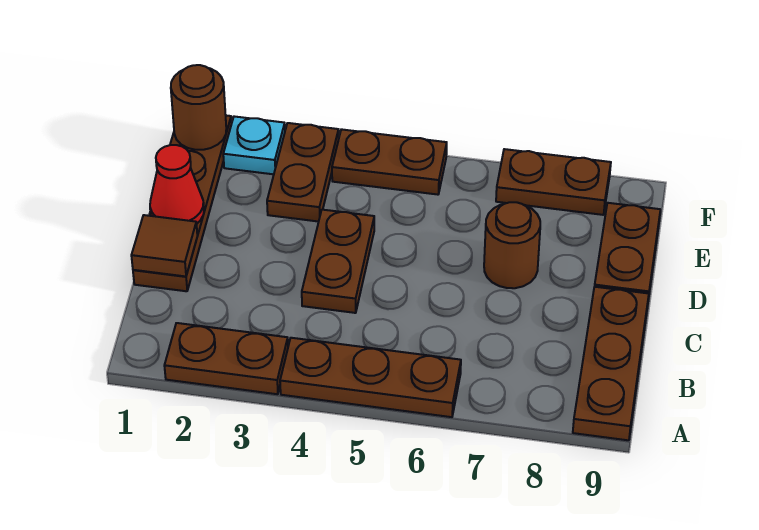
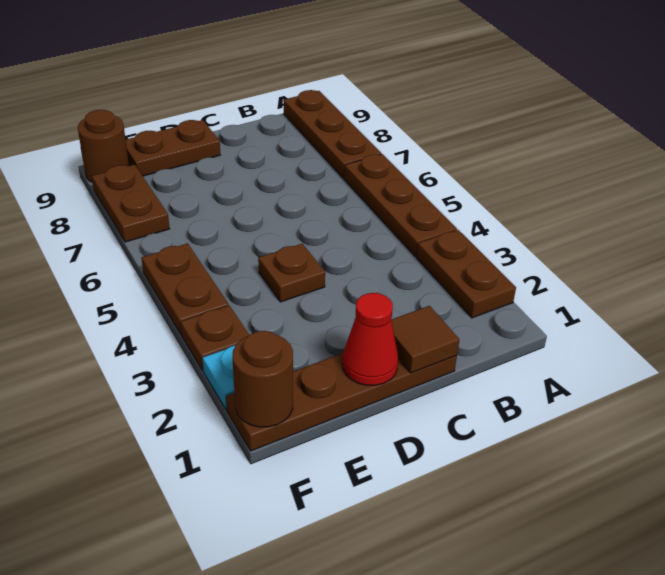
brown plate A9:C9 level 1 -> brown plate A7:A9 level 1
brown plate C4:D4 level 1 -> brown plate D4 level 1
brown round brick D7 level 1 -> brown round brick F9 level 1
brown plate E3:F3 level 1 -> brown plate F3 level 1

